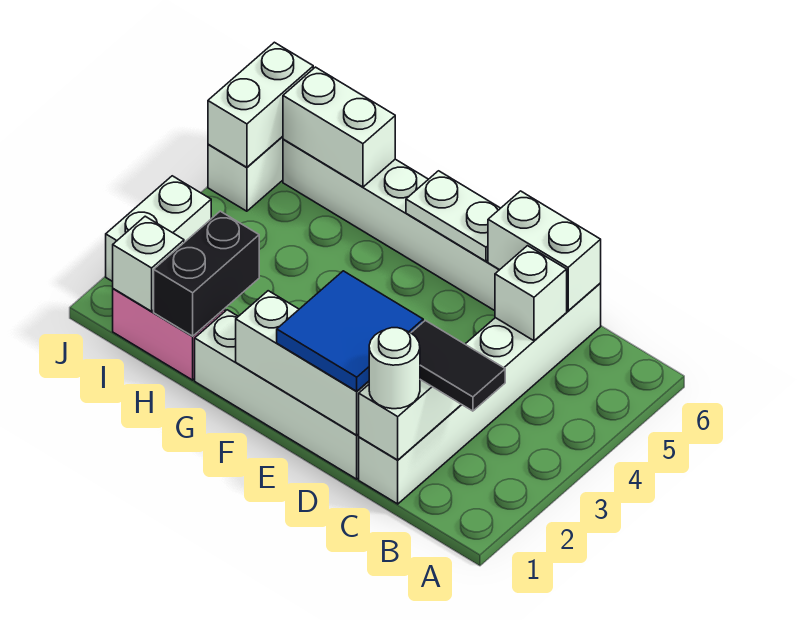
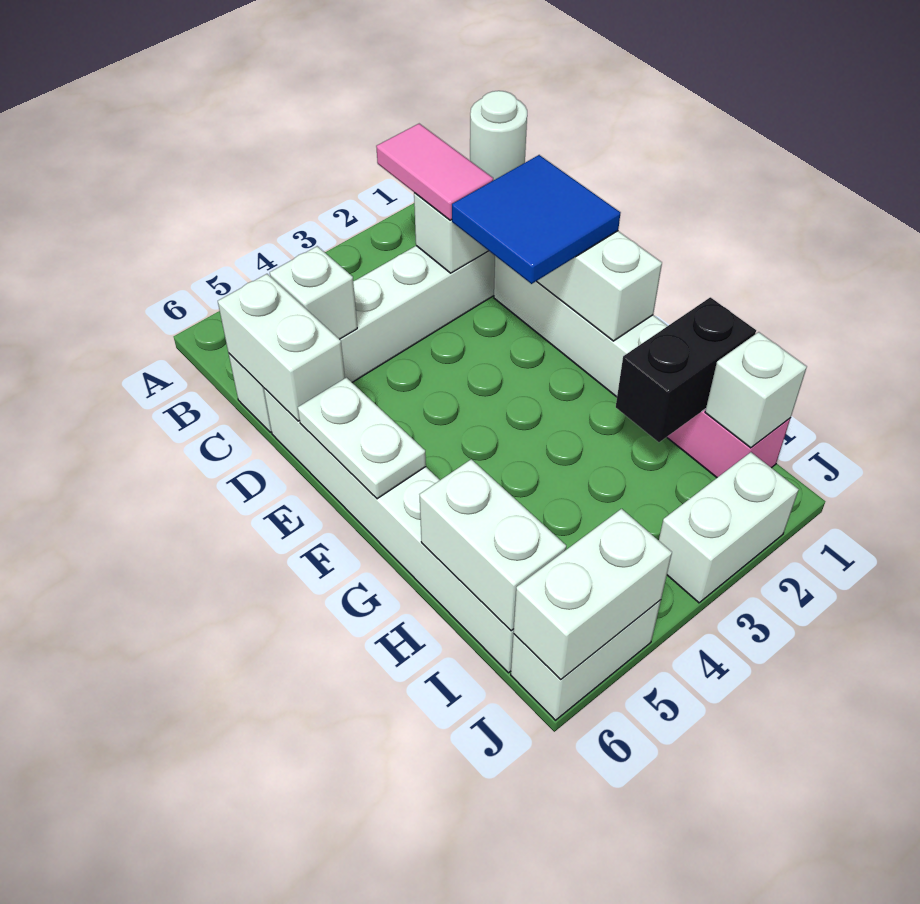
black tile B2:C2 level 3 -> pink tile B2:C2 level 3

